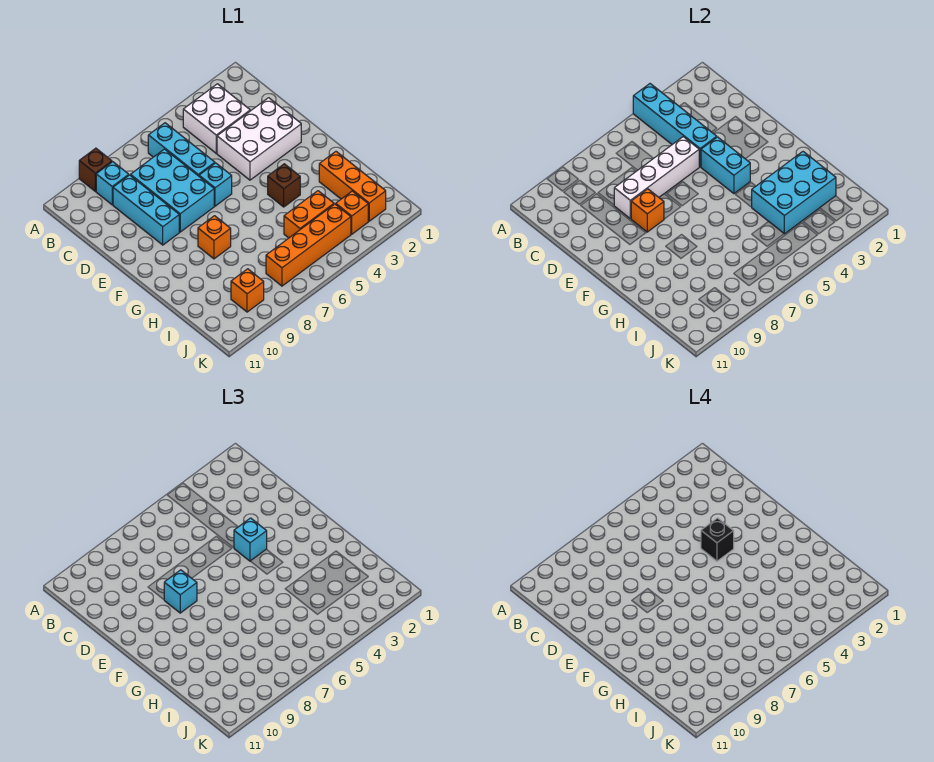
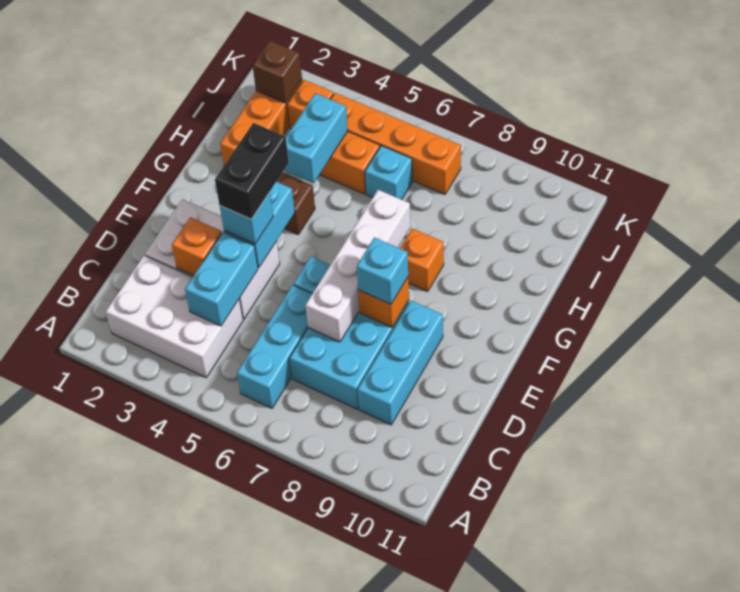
cyan brick A4:D4 level 2 -> cyan brick C4:D4 level 2
brown brick A9 level 1 -> brown brick J2 level 2
white brick B3:C4 level 1 -> white brick B2:C4 level 1
cyan brick B9 level 1 -> cyan brick I6 level 1
white brick D5:D8 level 2 -> white brick D7:G7 level 2
black brick E4 level 4 -> black brick E4:F4 level 4
cyan brick H2:I4 level 2 -> cyan brick H4:I4 level 2
orange brick J9 level 1 -> orange brick D3 level 2

